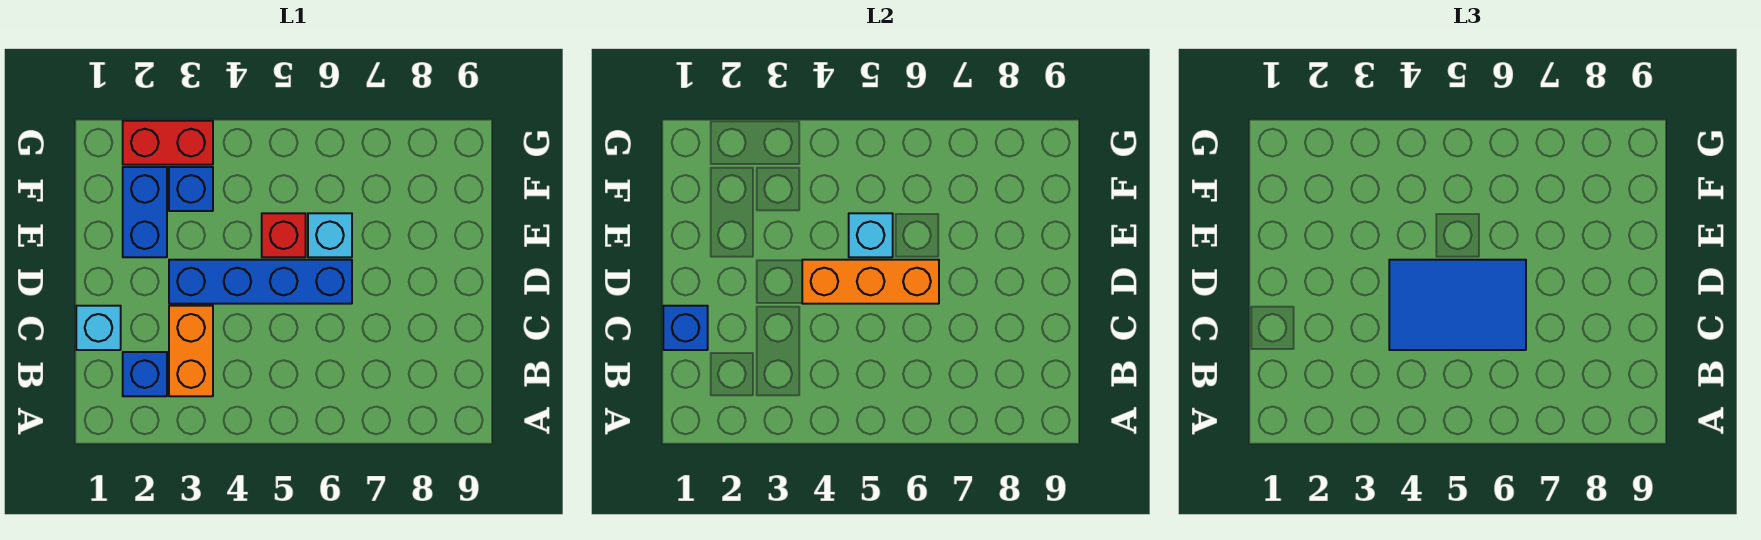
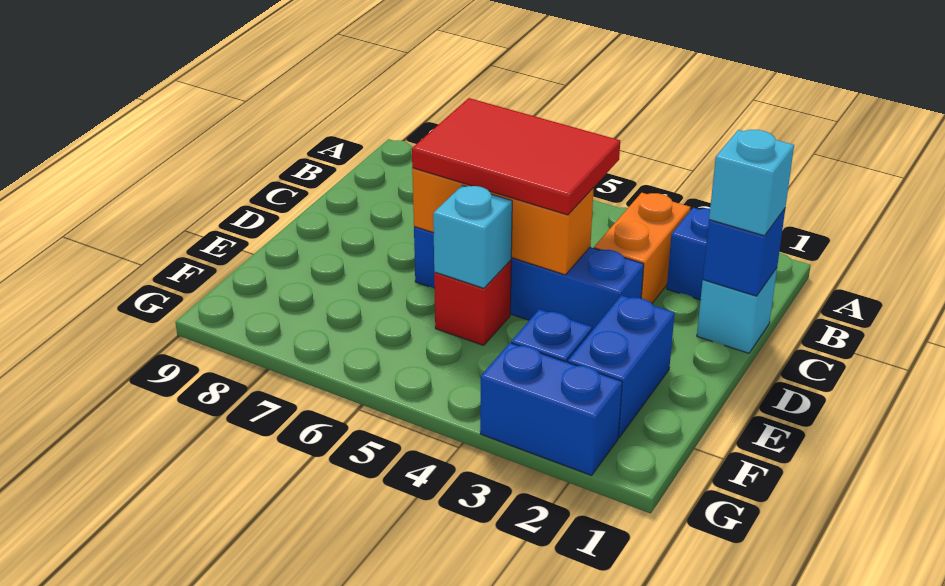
blue tile C4:D6 level 3 -> red tile C4:D6 level 3
cyan brick E6 level 1 -> cyan brick C1 level 3
red brick G2:G3 level 1 -> blue brick G2:G3 level 1

